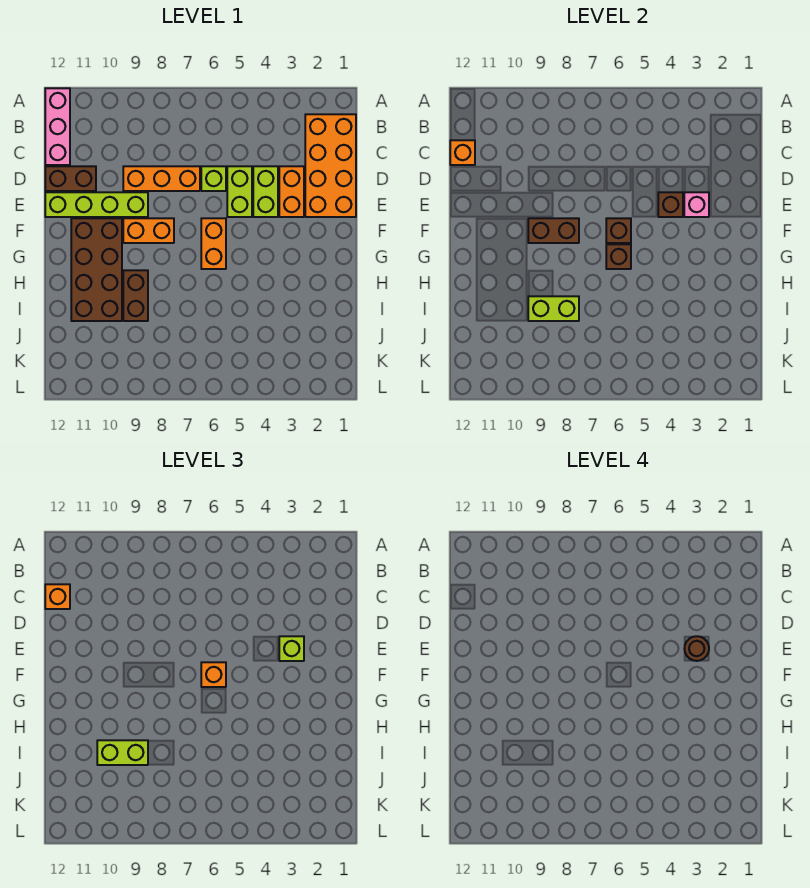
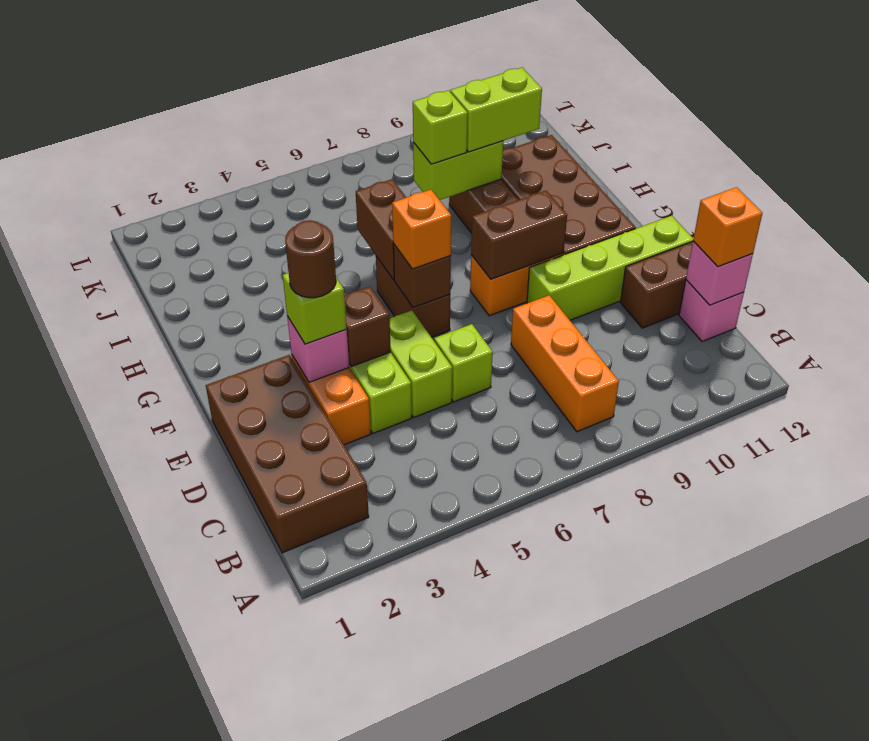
pink brick A12:C12 level 1 -> pink brick C12 level 1
orange brick B1:E2 level 1 -> brown brick B1:E2 level 1
orange brick C12 level 2 -> pink brick C12 level 2
orange brick D7:D9 level 1 -> orange brick B8:D8 level 1
orange brick F6:G6 level 1 -> brown brick F6:G6 level 1
brown brick G6 level 2 -> brown brick G6:H6 level 2
none -> lime brick I8 level 3

